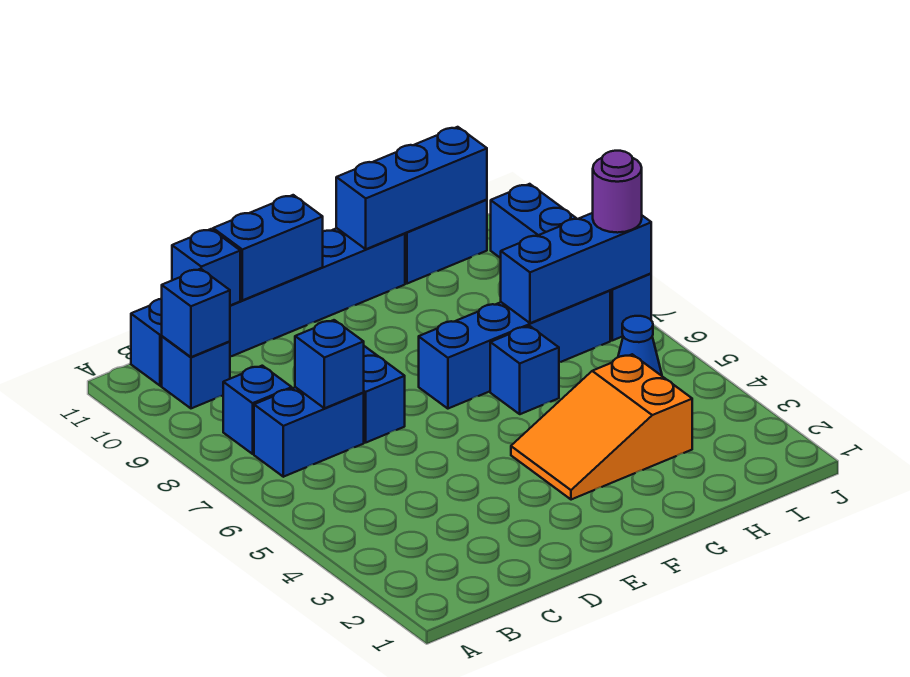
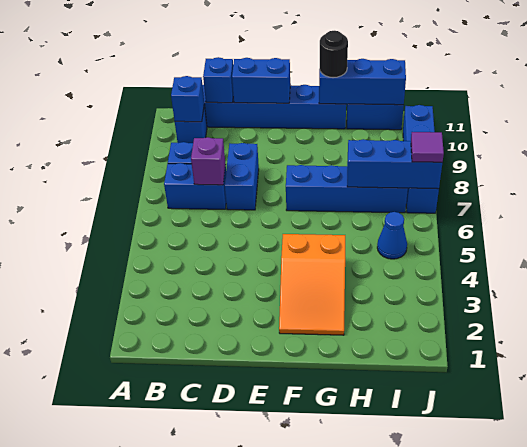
blue brick C7 level 2 -> purple brick C7 level 2
orange slope F3:H4 level 1 top H -> orange slope F2:G4 level 1 top 4
blue brick G6 level 1 -> none
none -> black round brick G11 level 3
purple round brick J7 level 3 -> purple tile J7 level 3

